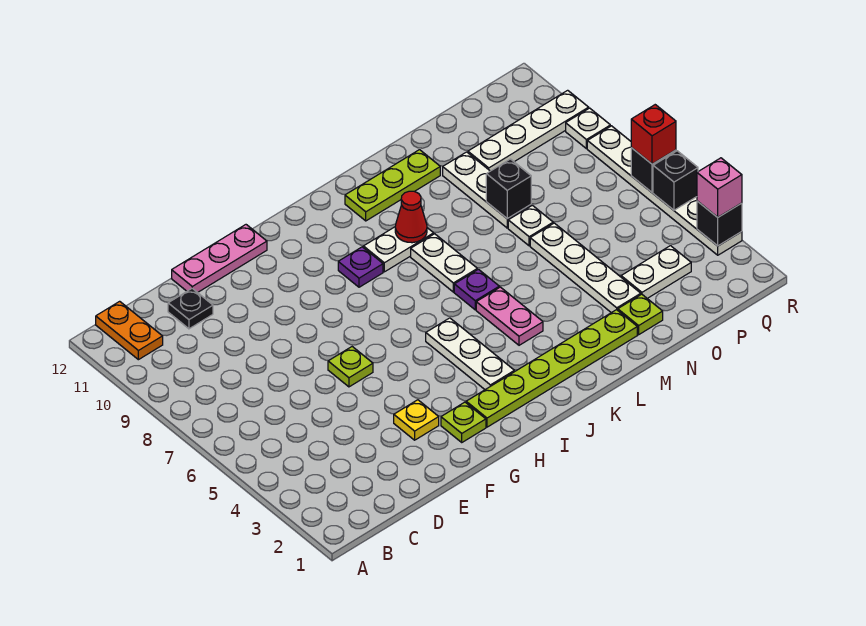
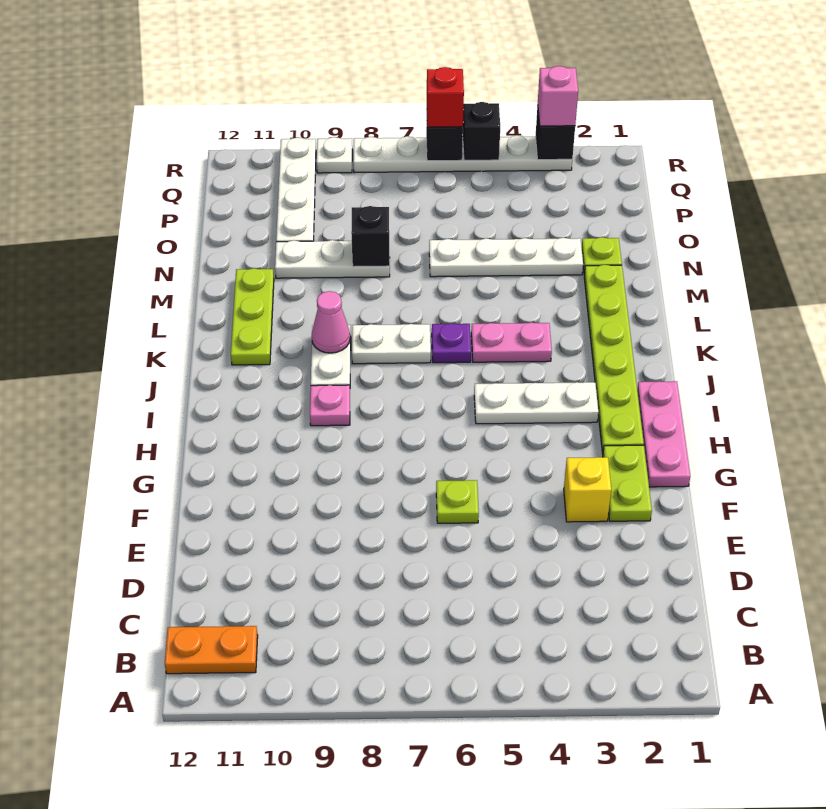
black plate D11 level 1 -> none
pink plate E12:G12 level 1 -> pink plate G1:I1 level 1
yellow plate F3 level 1 -> yellow brick F3 level 1
lime plate G2 level 1 -> lime plate F2:G2 level 1
purple plate I9 level 1 -> pink plate I9 level 1
red cone K9 level 2 -> pink cone K9 level 2
white plate N7 level 1 -> none
white plate O3:P3 level 1 -> none

